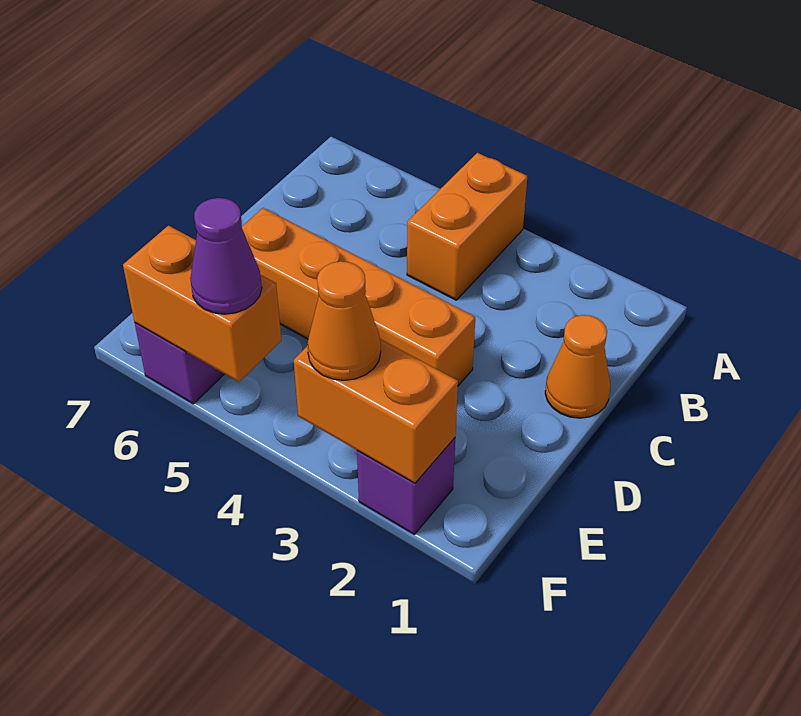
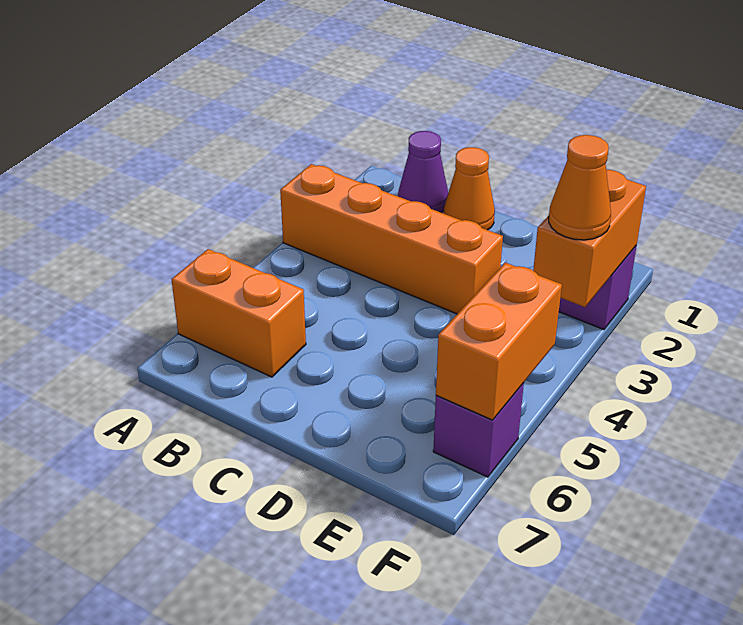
orange brick A4:B4 level 1 -> orange brick A6:B6 level 1
orange brick D3:D6 level 1 -> orange brick A3:D3 level 1
purple cone F5 level 3 -> purple cone B1 level 1

